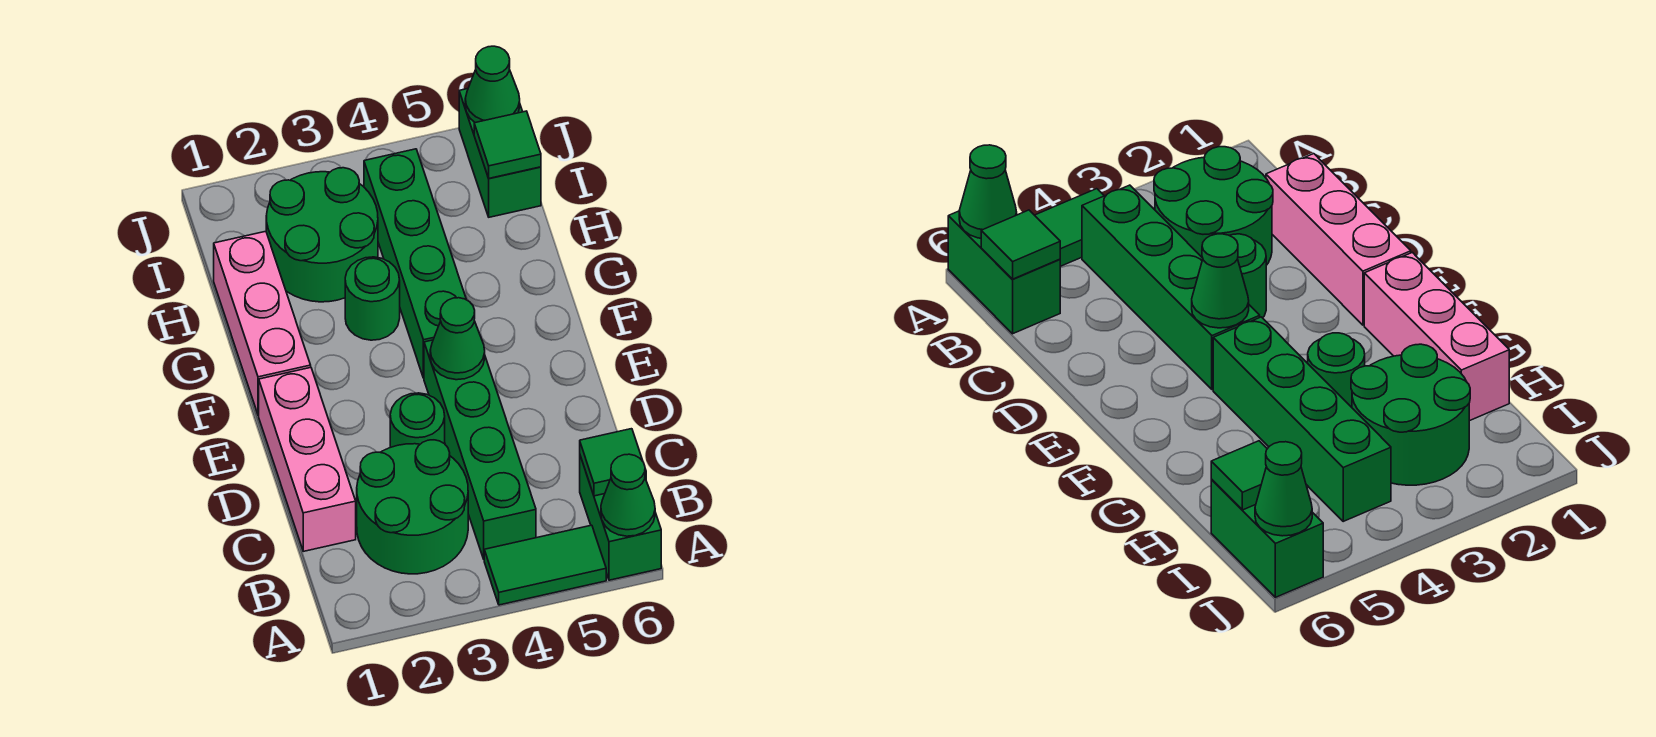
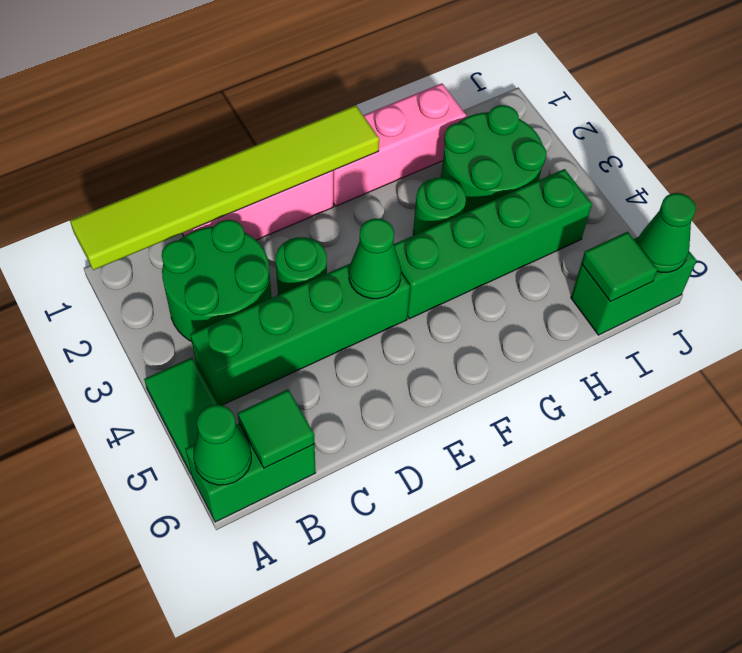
none -> lime tile A1:F1 level 2

